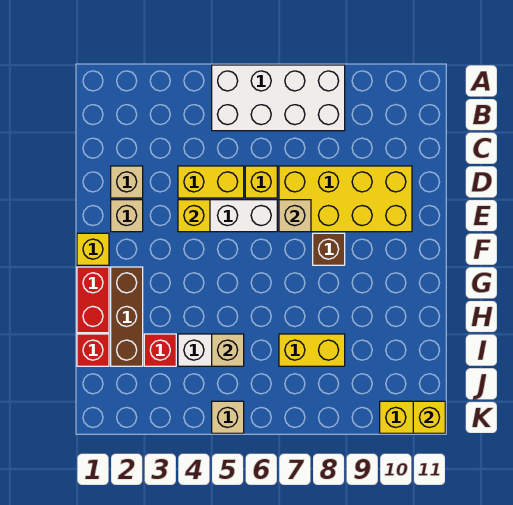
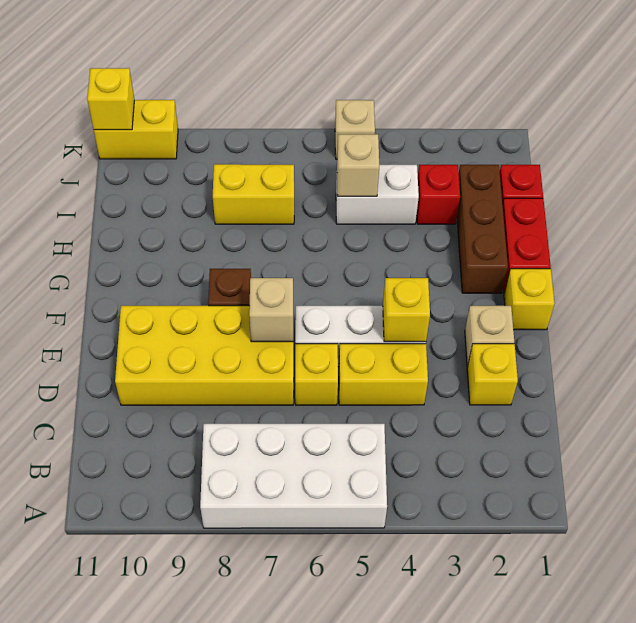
tan brick D2 level 1 -> yellow brick D2 level 1

